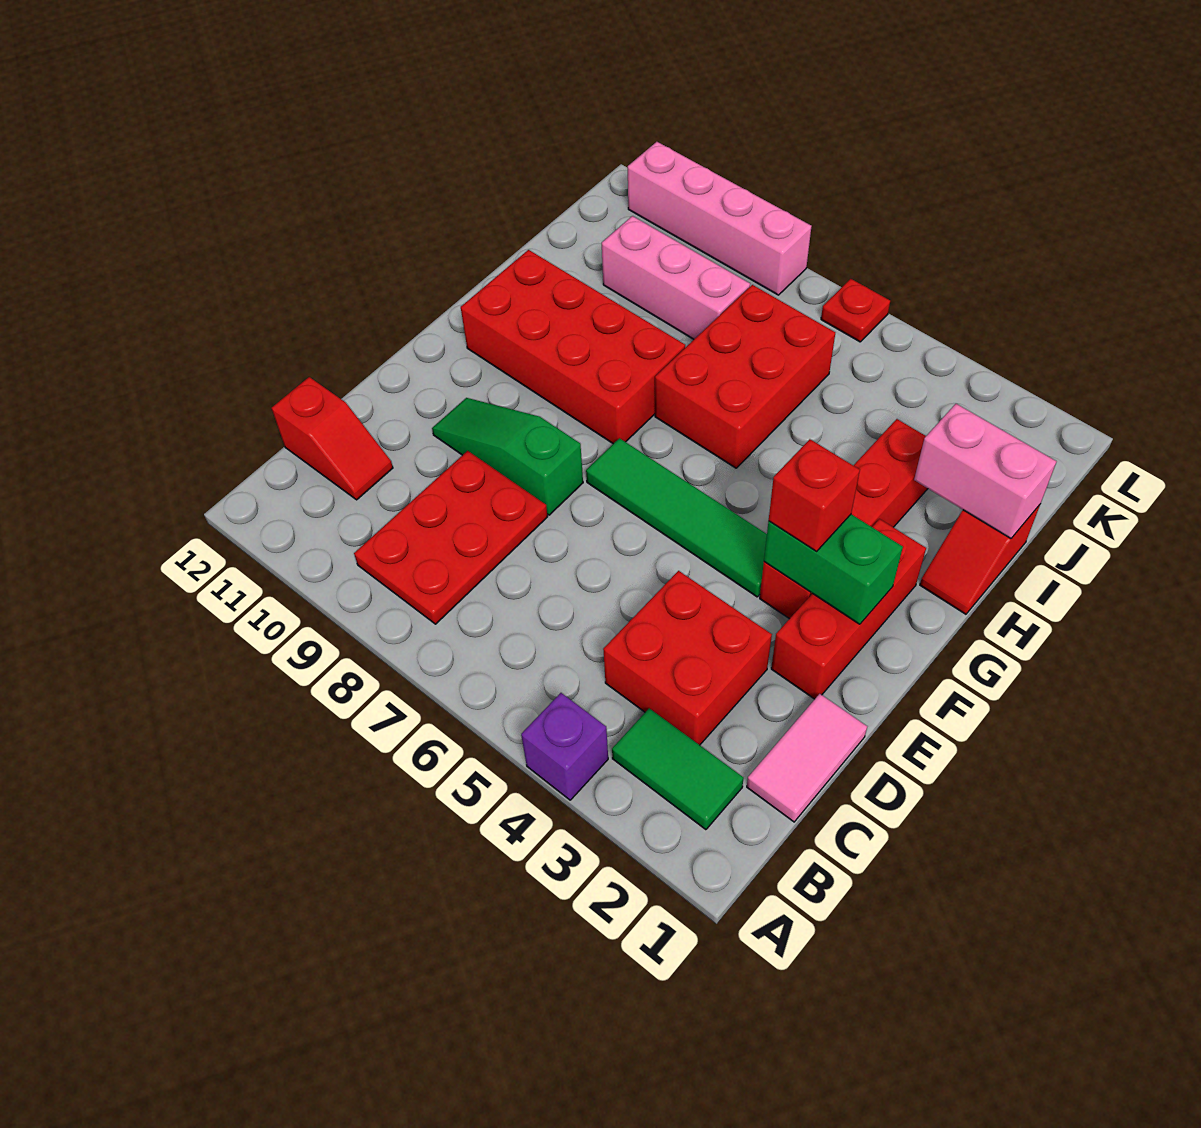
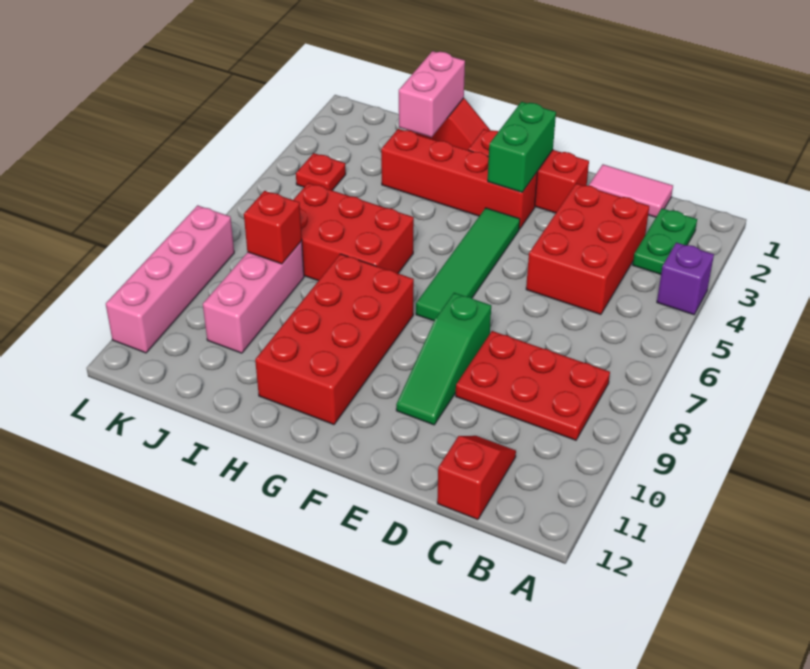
green tile B2:B3 level 1 -> green plate B2:B3 level 1
red brick C3:D4 level 1 -> red brick C3:D5 level 1
red brick F3 level 3 -> red brick J8 level 2
red plate L6 level 1 -> red plate K4 level 1

